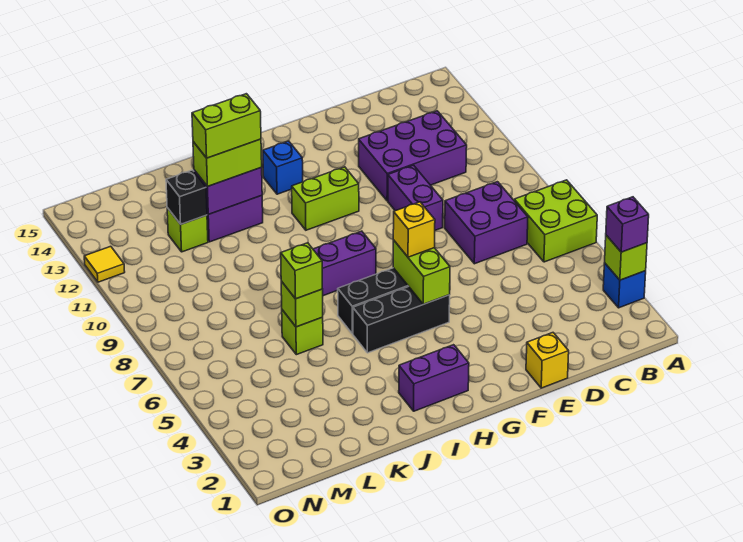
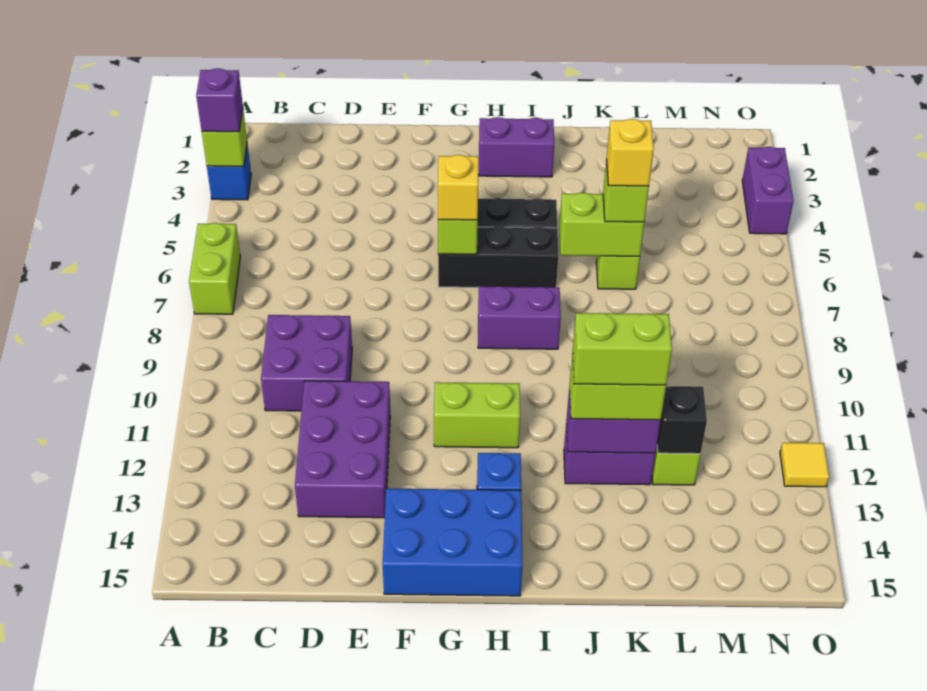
lime brick A6:B7 level 1 -> lime brick A6:A7 level 1
purple brick C7:D8 level 1 -> purple brick C9:D10 level 1
purple brick C11:E12 level 1 -> purple brick D11:E13 level 1
yellow brick E1 level 1 -> yellow brick K6 level 4
purple brick E9:E10 level 1 -> purple brick O3:O4 level 1
none -> blue brick F14:H15 level 1
lime brick K6 level 2 -> lime brick J6:K6 level 2

